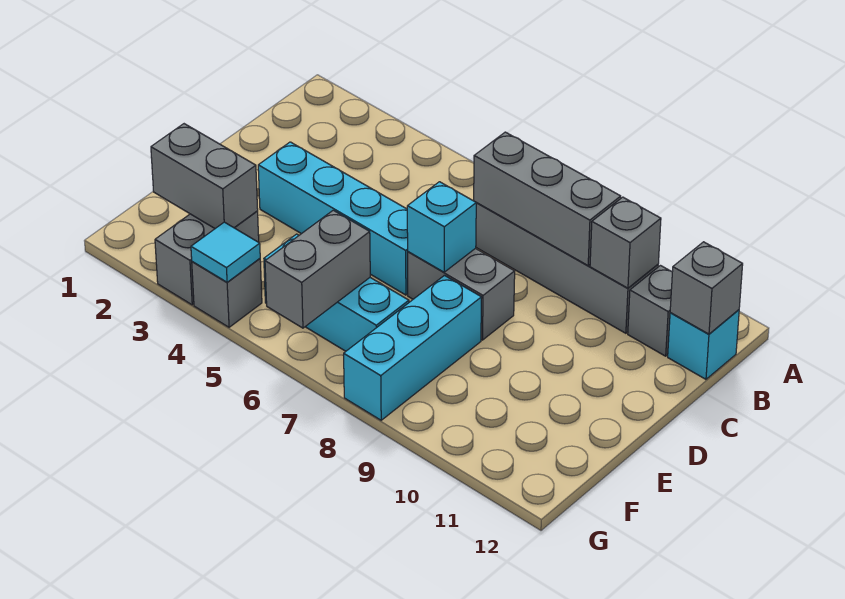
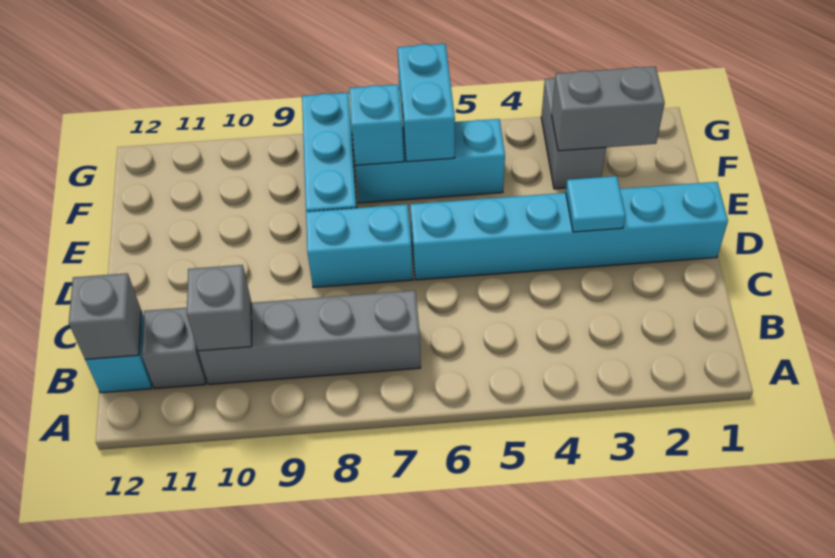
grey brick B7:B9 level 2 -> none
cyan brick D3:D6 level 1 -> cyan brick D1:D6 level 1
grey brick D7:D8 level 1 -> cyan brick D7:D8 level 1
cyan brick D7 level 2 -> cyan brick F7 level 2
grey brick F6:G6 level 2 -> cyan brick F6:G6 level 2
grey brick G4 level 1 -> none
cyan tile G4 level 2 -> cyan tile D3 level 2

